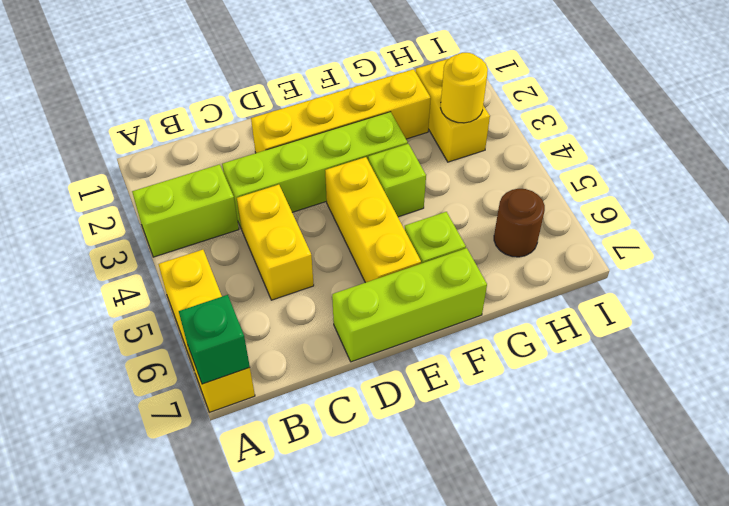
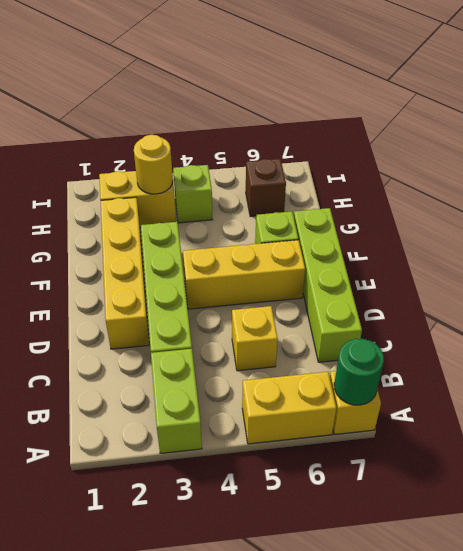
green brick A7 level 2 -> green round brick A7 level 2
yellow brick C4:C5 level 1 -> yellow brick C5 level 1
lime brick D7:F7 level 1 -> lime brick C7:F7 level 1
lime brick F4 level 1 -> lime brick H4 level 1
brown round brick H6 level 1 -> brown brick H6 level 1

